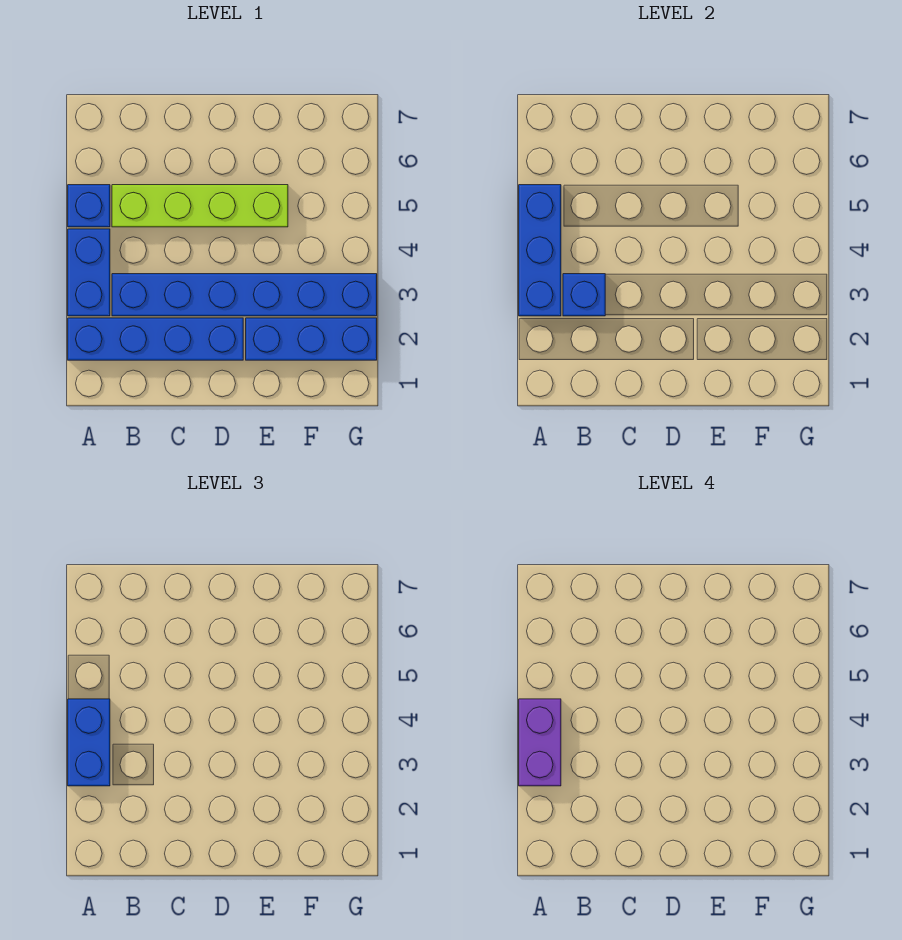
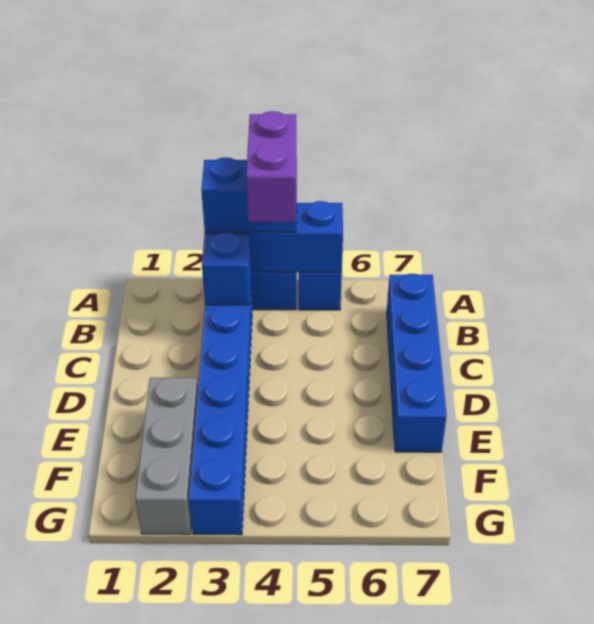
blue brick A2:D2 level 1 -> blue brick B7:E7 level 1
purple brick A3:A4 level 4 -> purple brick A4:B4 level 4
lime brick B5:E5 level 1 -> none
blue brick E2:G2 level 1 -> grey brick E2:G2 level 1

